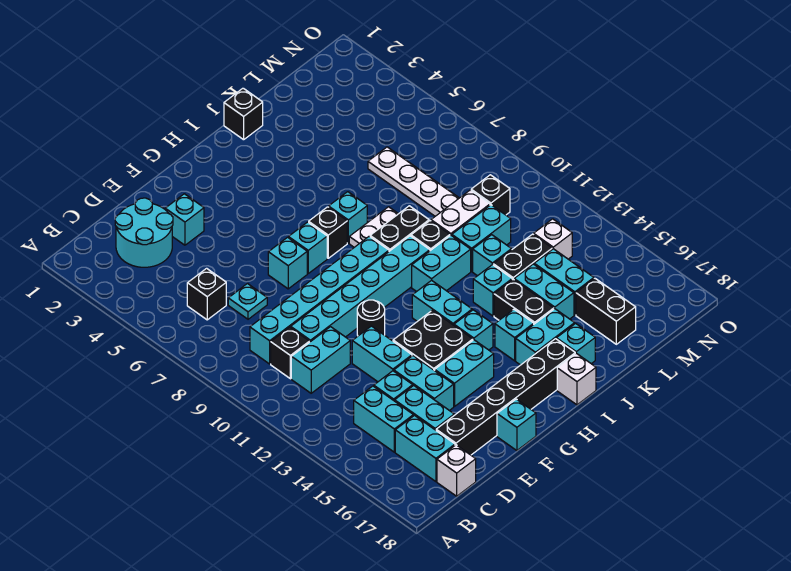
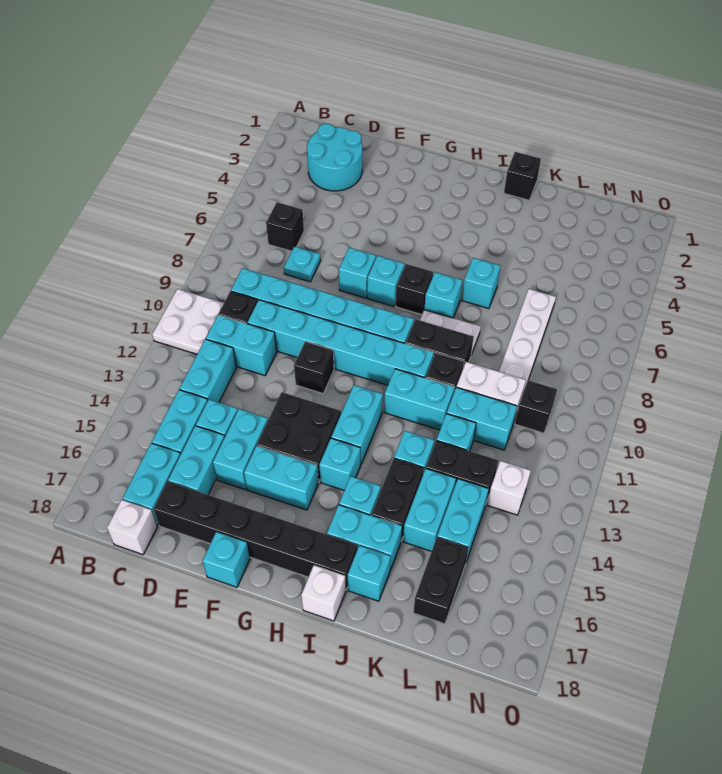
none -> white plate A10:B11 level 1
cyan brick E3 level 1 -> cyan brick J6 level 1
cyan brick E12:E13 level 1 -> cyan brick C12:C13 level 1
black round brick F11 level 1 -> black brick F11 level 1

